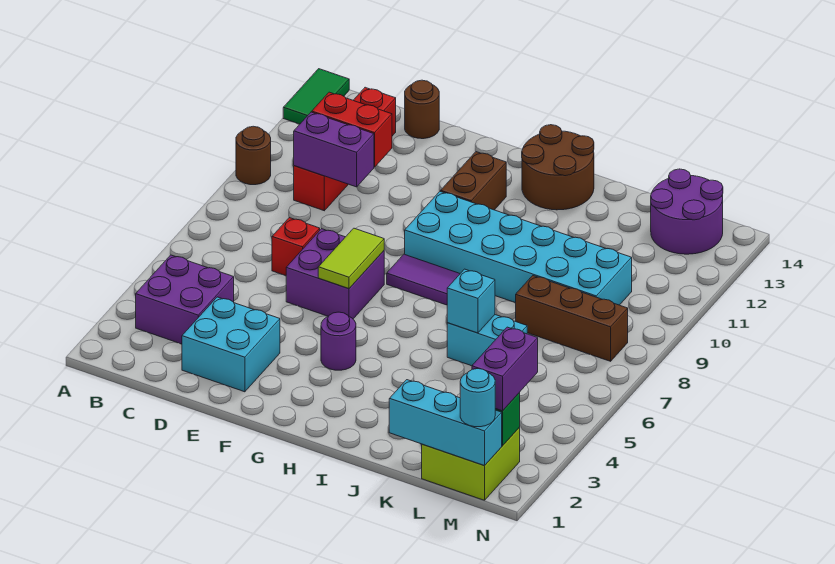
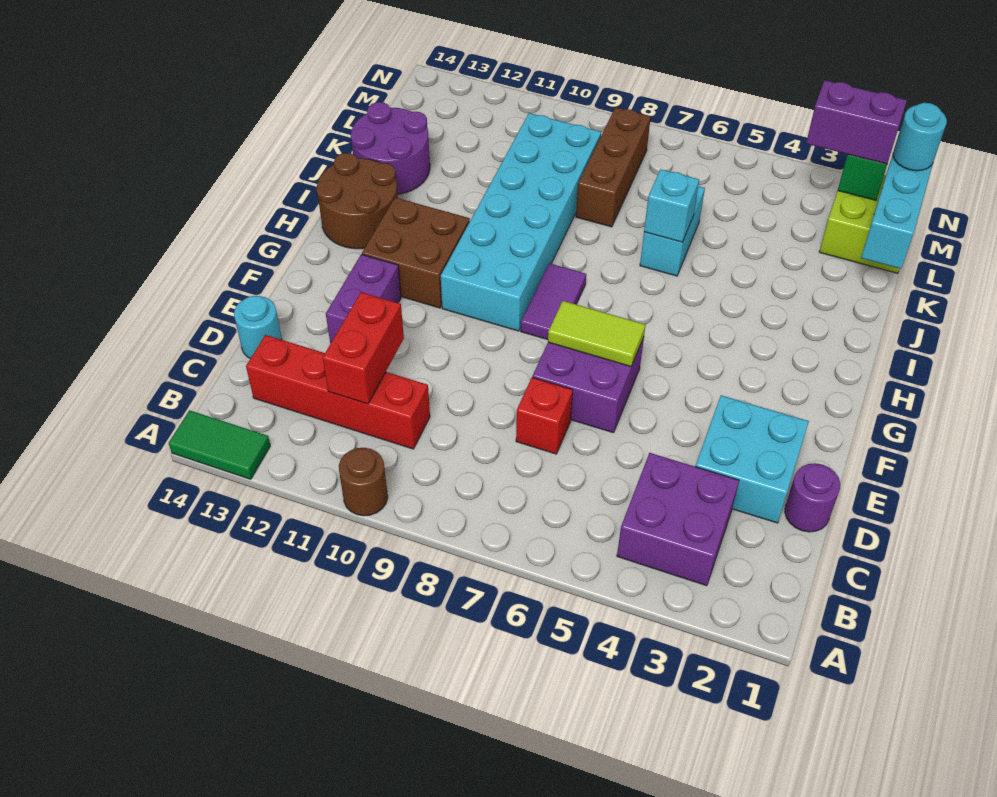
purple brick C10:D10 level 2 -> purple brick E12:F12 level 1
brown round brick D14 level 1 -> cyan round brick D14 level 1
purple round brick G4 level 1 -> purple round brick D1 level 1
brown brick G11:G12 level 1 -> brown brick G11:H12 level 1
purple round brick L13:M14 level 1 -> purple round brick J13:K14 level 1

